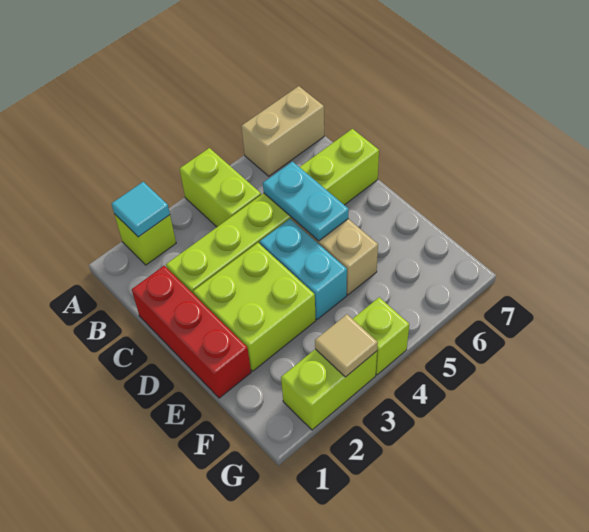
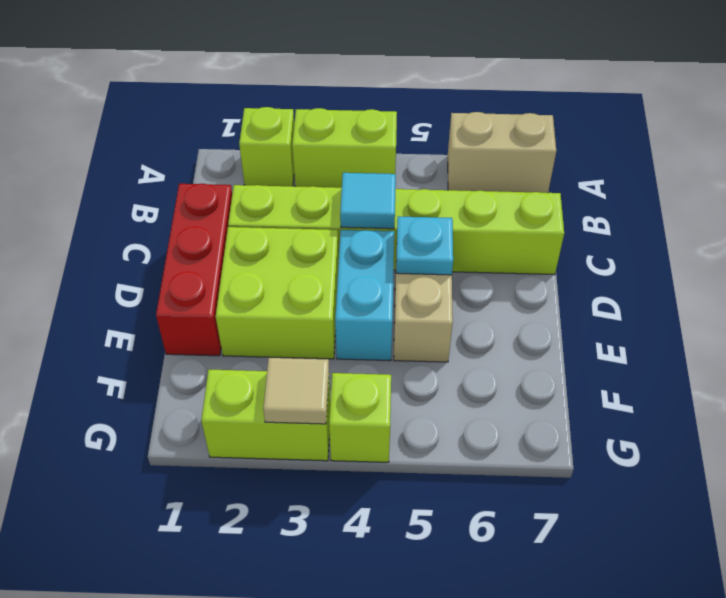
cyan tile A2 level 2 -> cyan tile C4 level 2
lime brick A4:B4 level 1 -> lime brick A3:A4 level 1
cyan plate C5:D5 level 2 -> cyan plate D5 level 2

